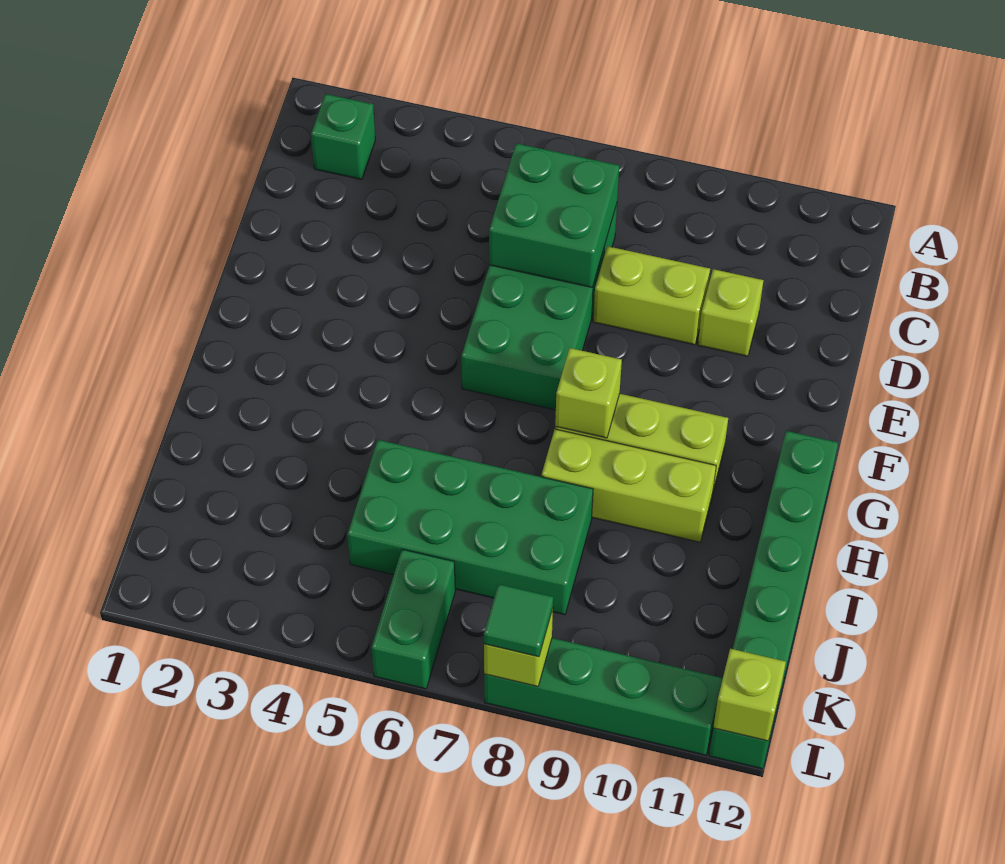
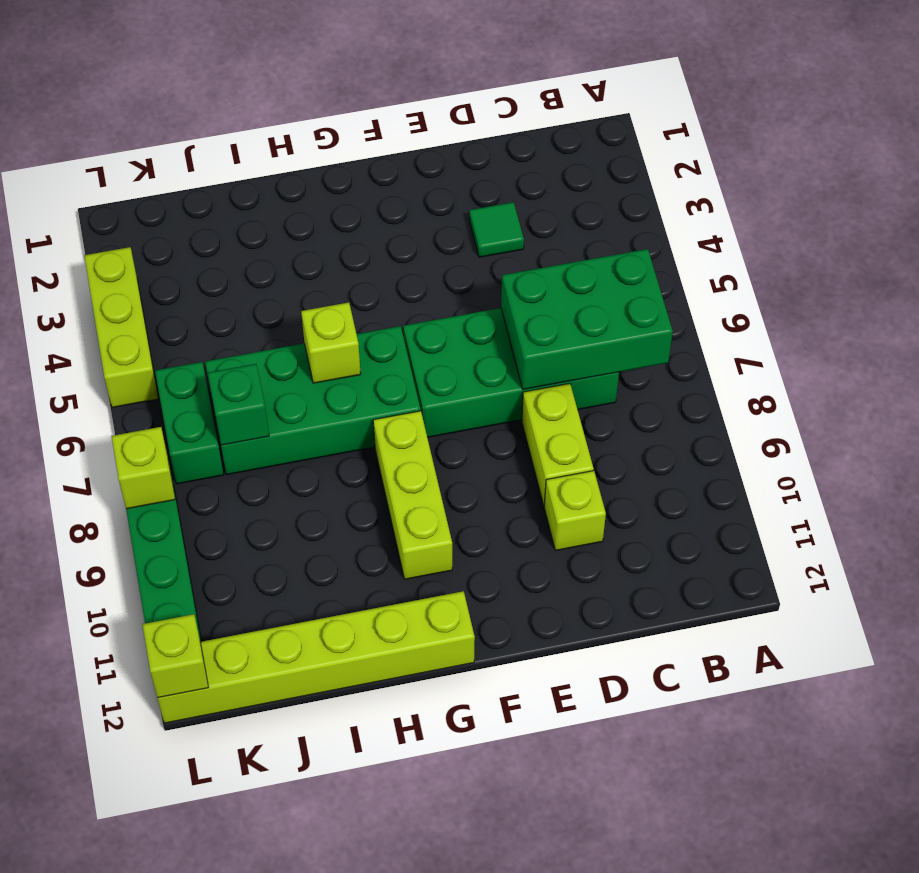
green brick B2 level 1 -> green brick J7 level 2
green brick C6:D7 level 2 -> green brick B6:D7 level 2
lime brick G8 level 2 -> lime brick H6 level 2
green brick G12:L12 level 1 -> lime brick G12:L12 level 1
lime brick H8:H10 level 1 -> lime brick L3:L5 level 1
green brick I5:J8 level 1 -> green brick G6:J7 level 1
green brick K6:L6 level 1 -> green brick K6:K7 level 1
green tile L8 level 3 -> green tile D3 level 1

